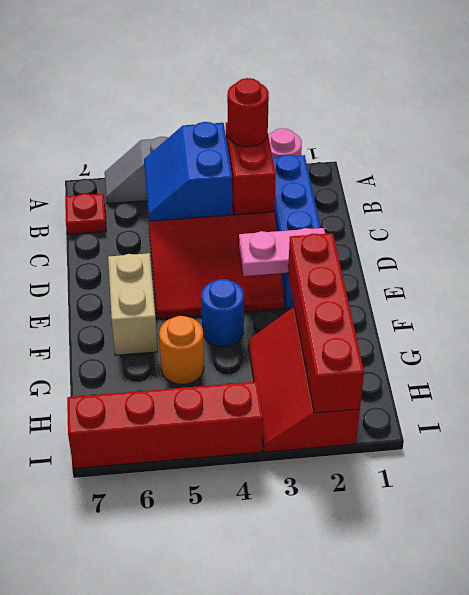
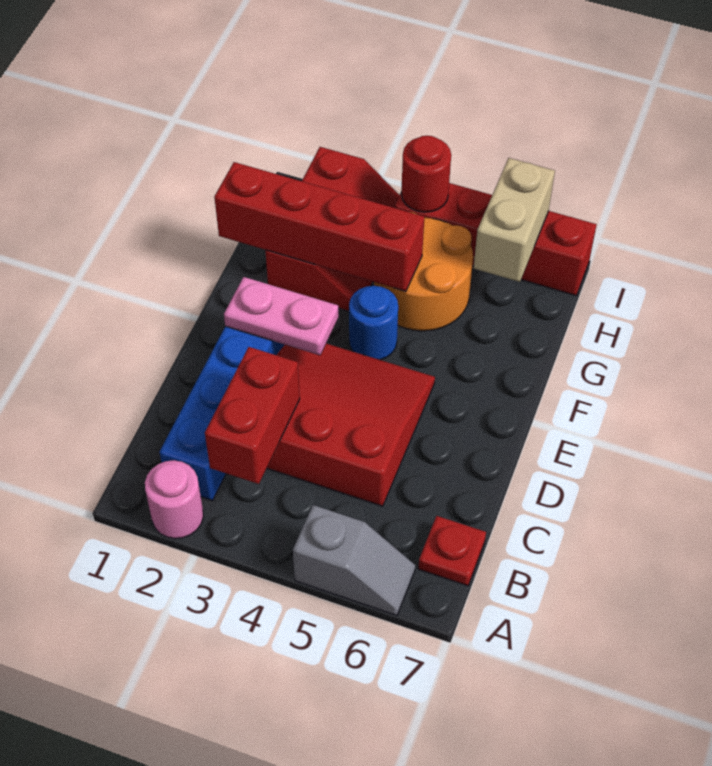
red round brick B3 level 3 -> red round brick I4 level 2
blue slope B4:C5 level 2 top 4 -> none
tan brick E6:F6 level 1 -> tan brick H6:I6 level 2
red brick F2:I2 level 2 -> red brick G1:G4 level 2
orange round brick G5 level 1 -> orange round brick G4:H5 level 1

